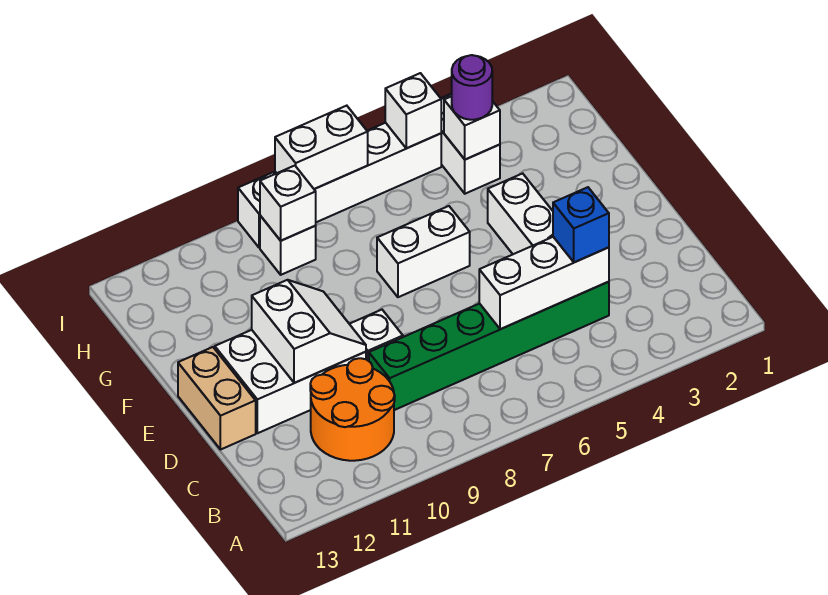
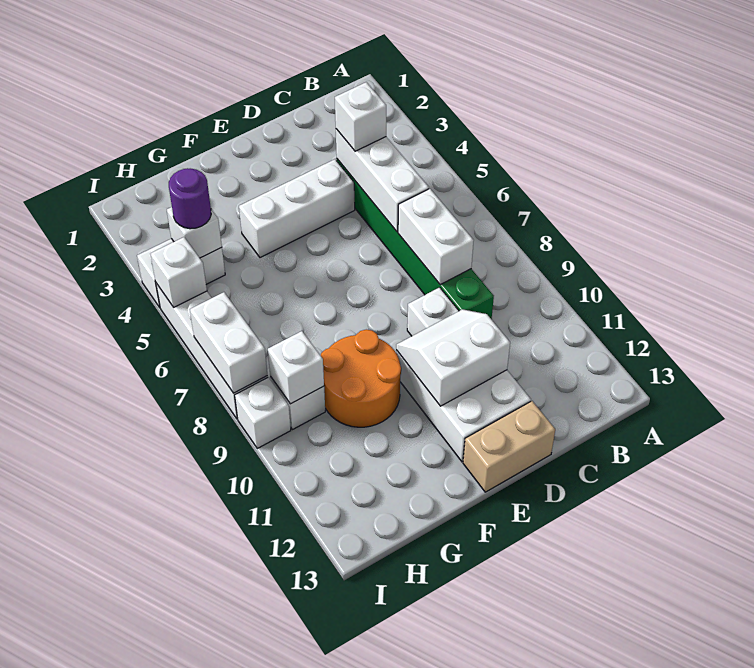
orange round brick B10:C11 level 1 -> orange round brick F9:G10 level 1
blue brick C4 level 3 -> white brick C4 level 3
white brick F6:F7 level 1 -> white brick C7:C8 level 2

